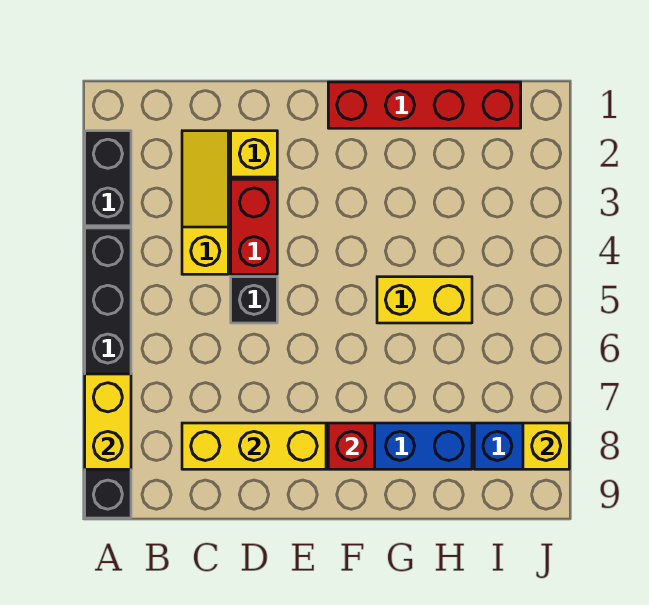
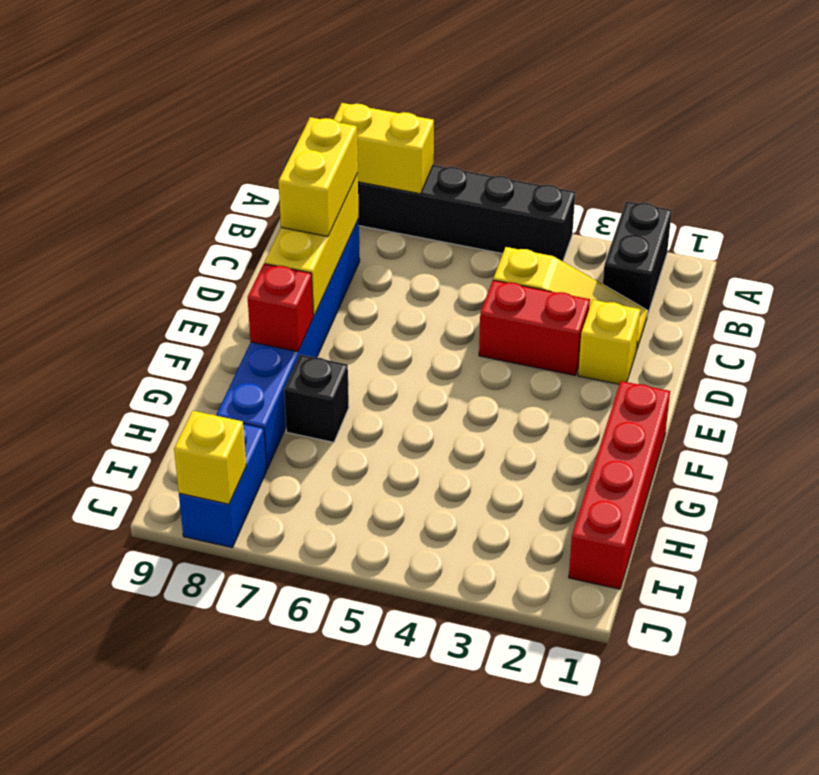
black brick A2:A3 level 1 -> black brick A2:B2 level 1
black brick D5 level 1 -> black brick G7 level 1
yellow brick G5:H5 level 1 -> yellow brick C8:D8 level 3

